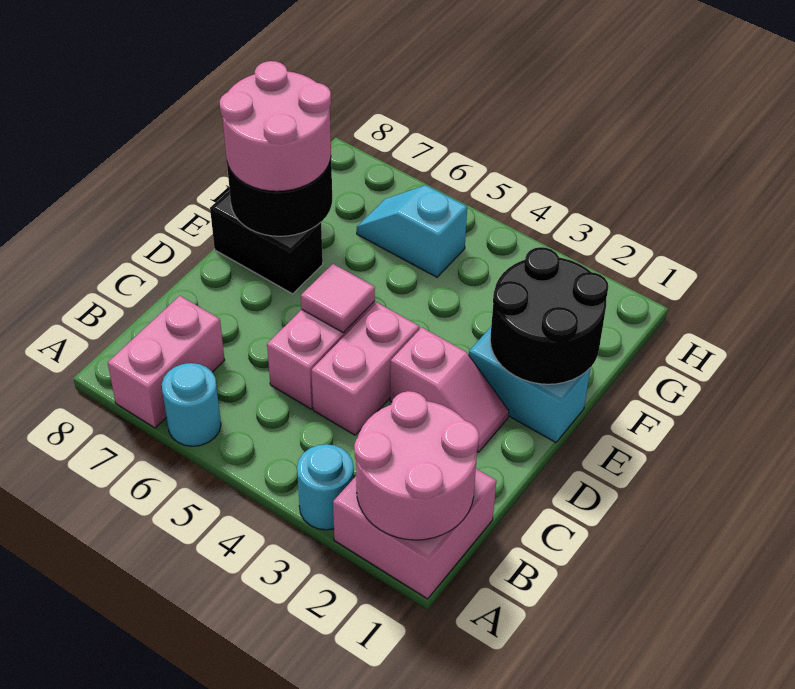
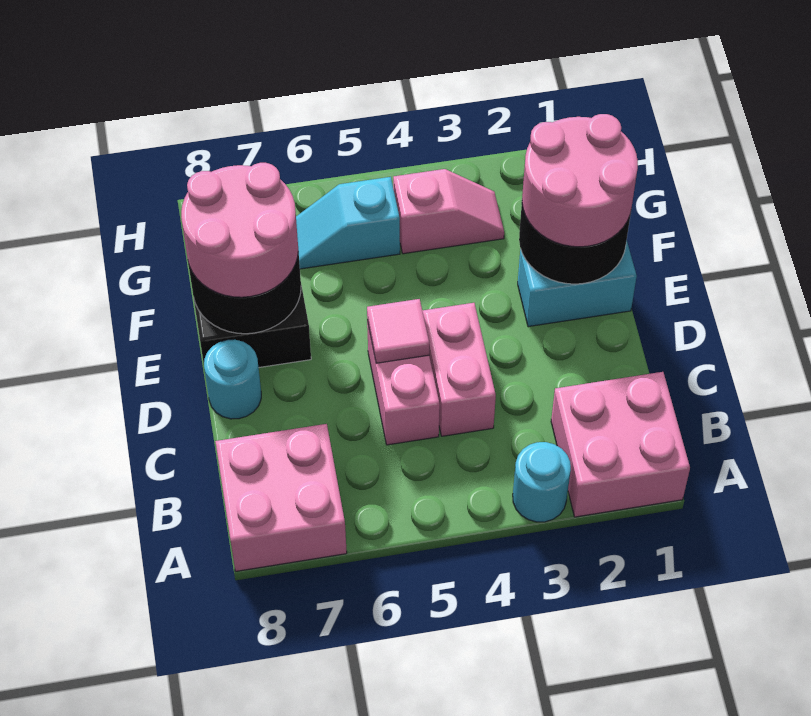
pink round brick A1:B2 level 2 -> pink round brick E1:F2 level 3
cyan round brick A6 level 1 -> cyan round brick D8 level 1
pink brick A7:B7 level 1 -> pink brick A7:B8 level 1
pink slope D2:D3 level 1 top 3 -> pink slope G3:G4 level 1 top 4

